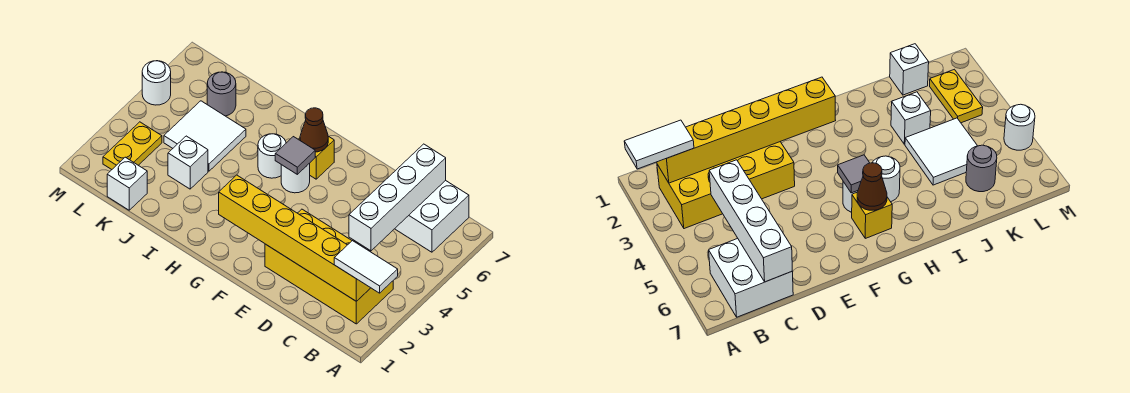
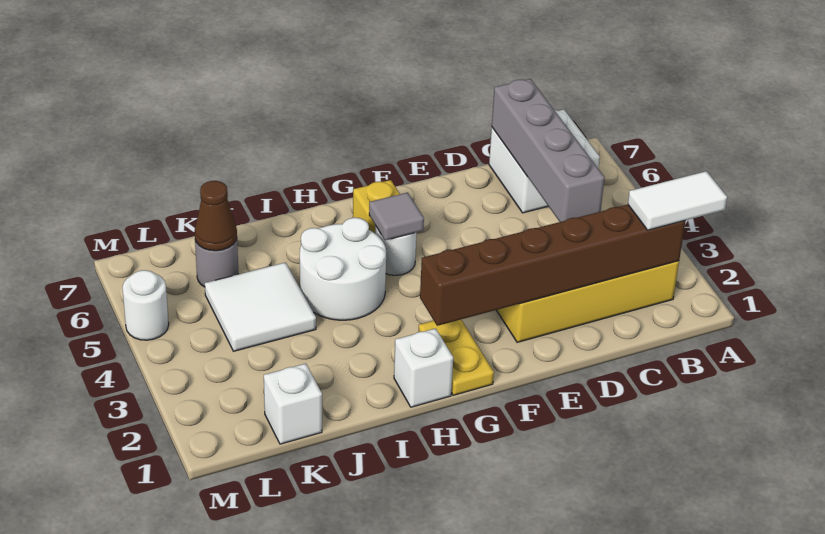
yellow brick B2:G2 level 2 -> brown brick B2:G2 level 2
white brick C4:C7 level 2 -> grey brick C4:C7 level 2
brown cone G6 level 2 -> brown cone K6 level 2
white round brick H5 level 1 -> white round brick H4:I5 level 1
white brick J3 level 1 -> white brick H1 level 1
yellow plate L2:L3 level 1 -> yellow plate G1:G2 level 1

